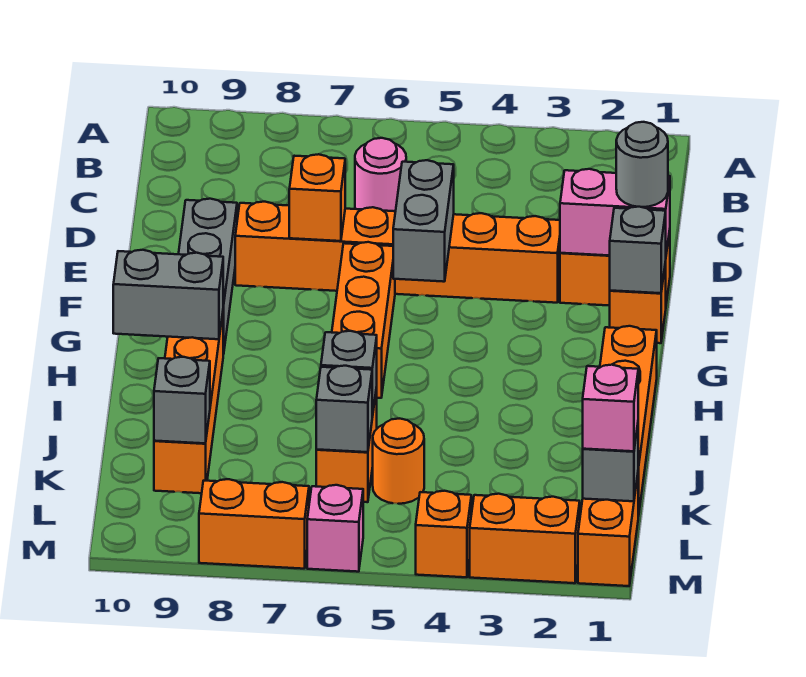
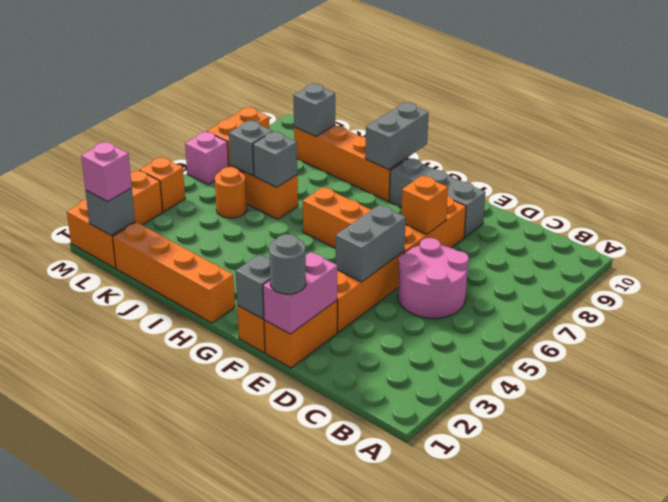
pink round brick C6 level 1 -> pink round brick C5:D6 level 1
grey brick E5:F5 level 2 -> grey brick E4:E5 level 2

